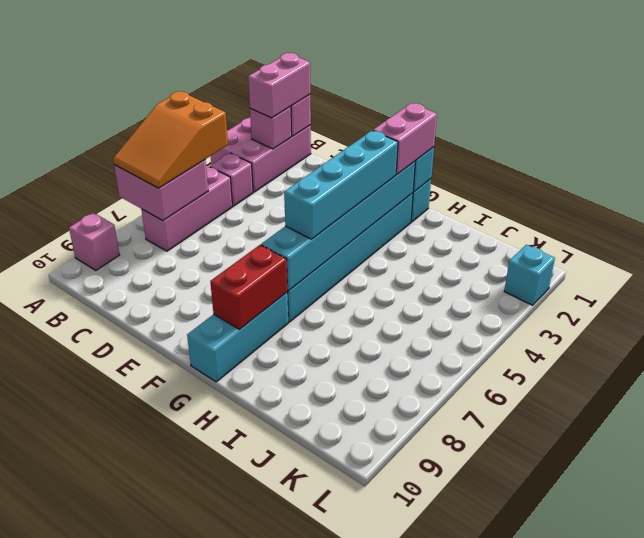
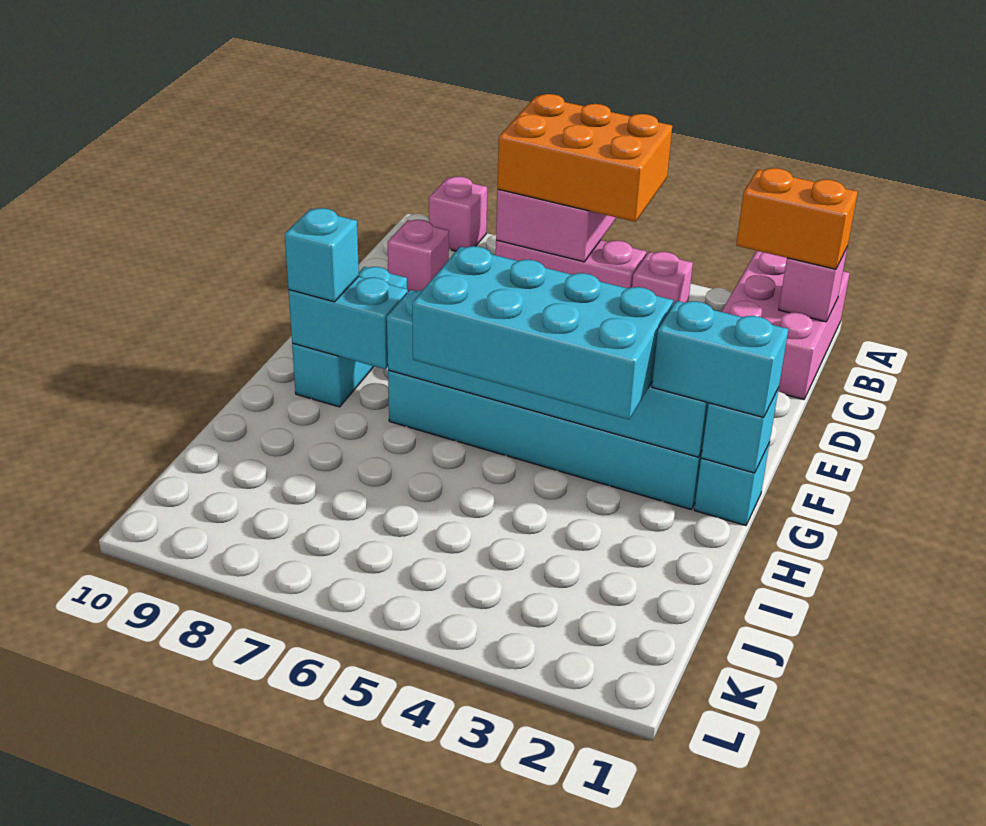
pink brick A1:B3 level 1 -> pink brick A1:C2 level 1
orange slope A5:B7 level 3 top 5 -> orange brick A5:B7 level 3
pink brick B1:B2 level 3 -> orange brick B1:B2 level 3
pink brick B2 level 2 -> pink brick C9 level 1
pink brick G1:G2 level 3 -> cyan brick G1:G2 level 3
cyan brick G3:G6 level 3 -> cyan brick G3:H6 level 3
cyan brick G8:G10 level 1 -> cyan brick E9:G9 level 1
red brick G8:G9 level 2 -> cyan brick G8:G9 level 2
cyan brick L2 level 1 -> cyan brick G9 level 3

